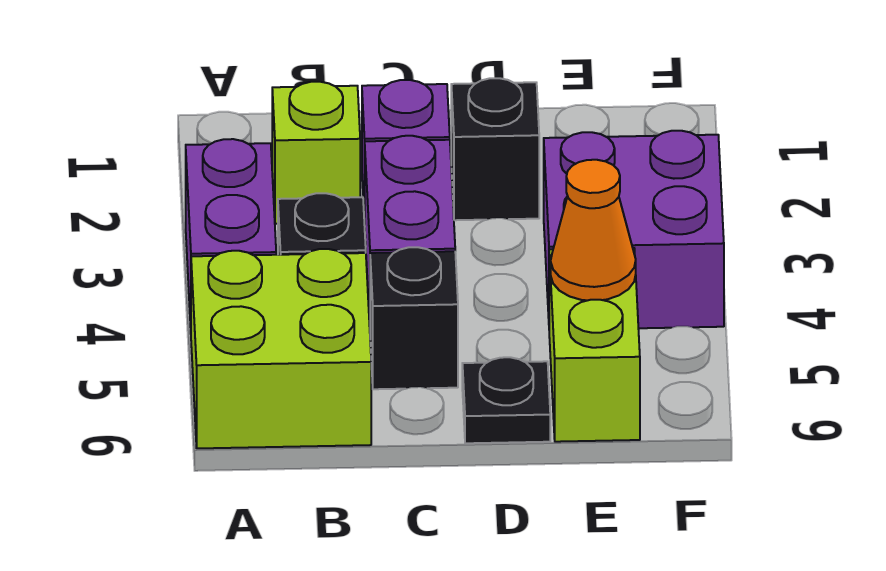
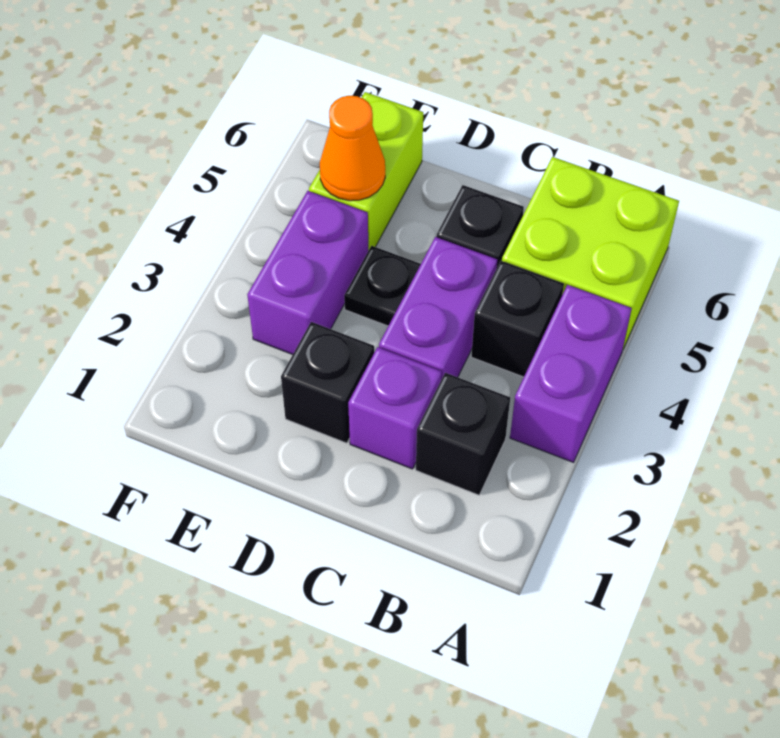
lime brick B2 level 1 -> black brick B2 level 1
black plate D6 level 1 -> black plate D4 level 1
purple brick E3:F4 level 1 -> purple brick E3:E4 level 1

